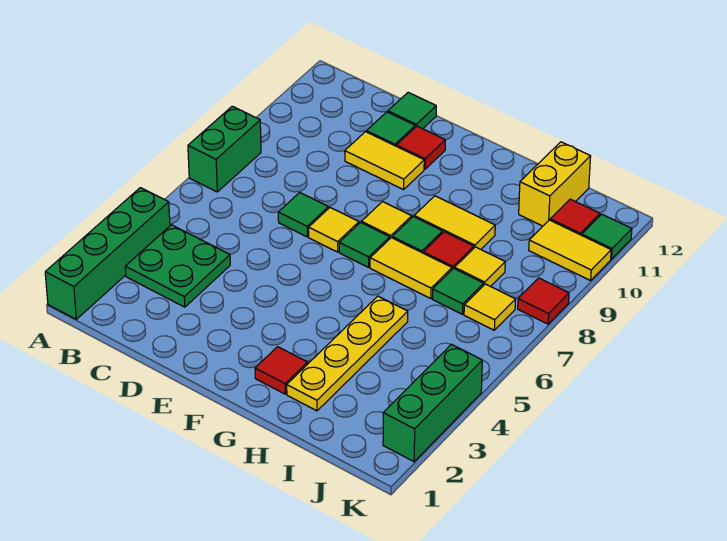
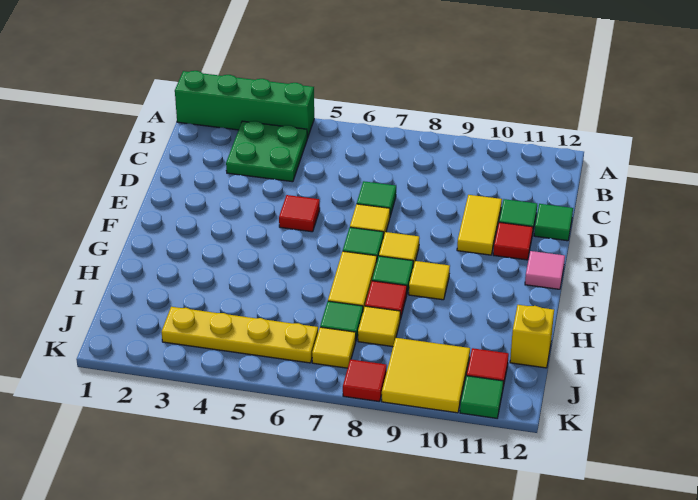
green brick A7:A8 level 1 -> none
none -> pink tile F12 level 1
red tile G2 level 1 -> red tile E5 level 1
yellow tile G9:H9 level 1 -> yellow tile G9 level 1
yellow plate H2:H5 level 1 -> yellow plate J3:J6 level 1
yellow brick I11:I12 level 1 -> yellow brick I12 level 1
yellow tile J10:K10 level 1 -> yellow tile J9:K10 level 1
green brick K2:K4 level 1 -> none

